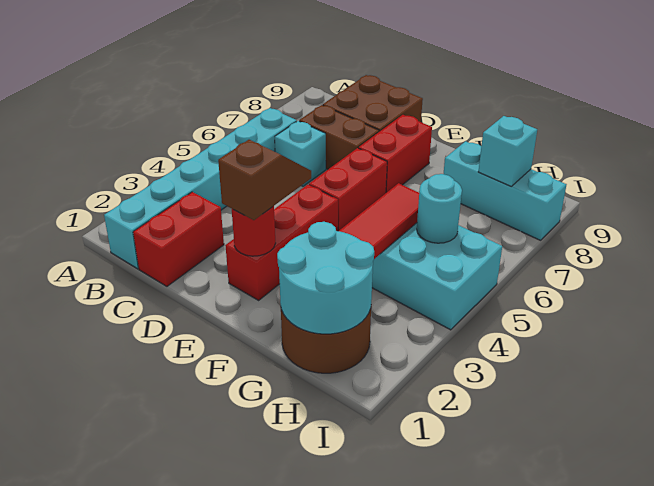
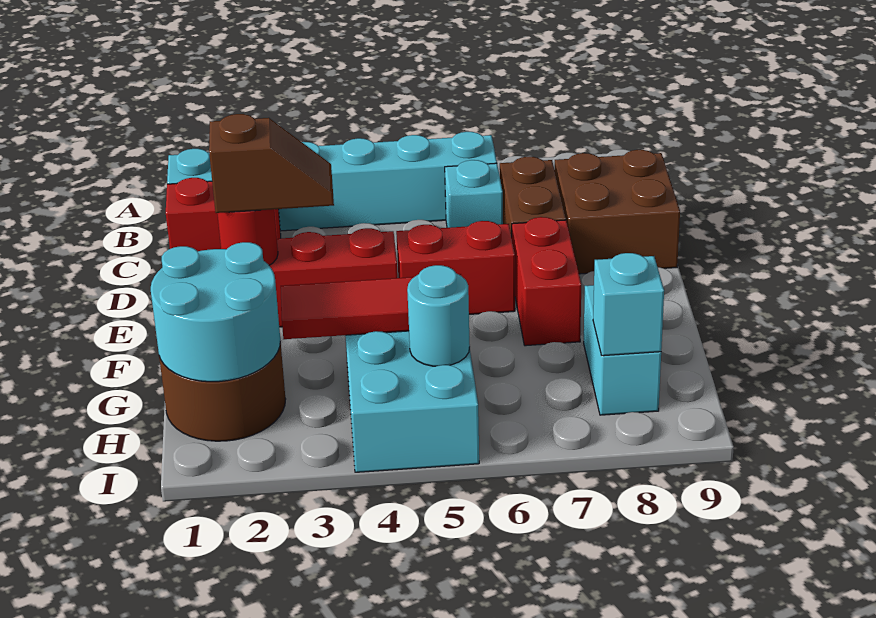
red brick E7:E8 level 1 -> red brick E7:F7 level 1
cyan brick G8:I8 level 1 -> cyan brick G8:H8 level 1

